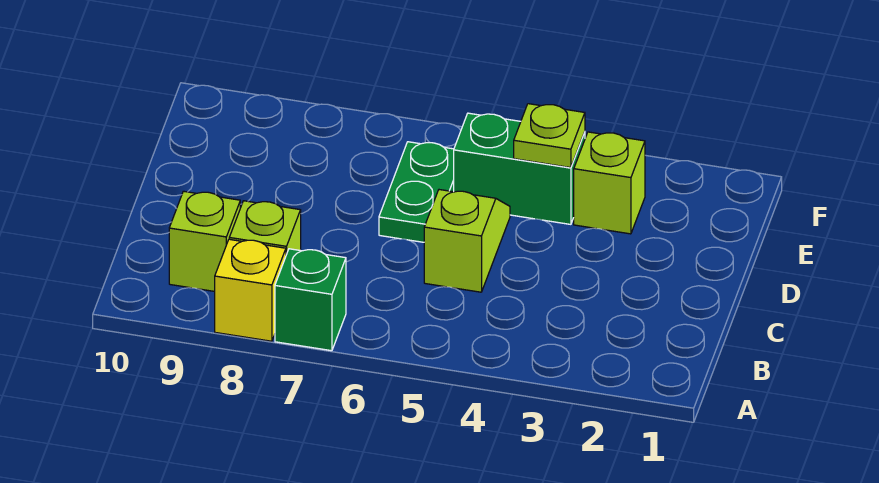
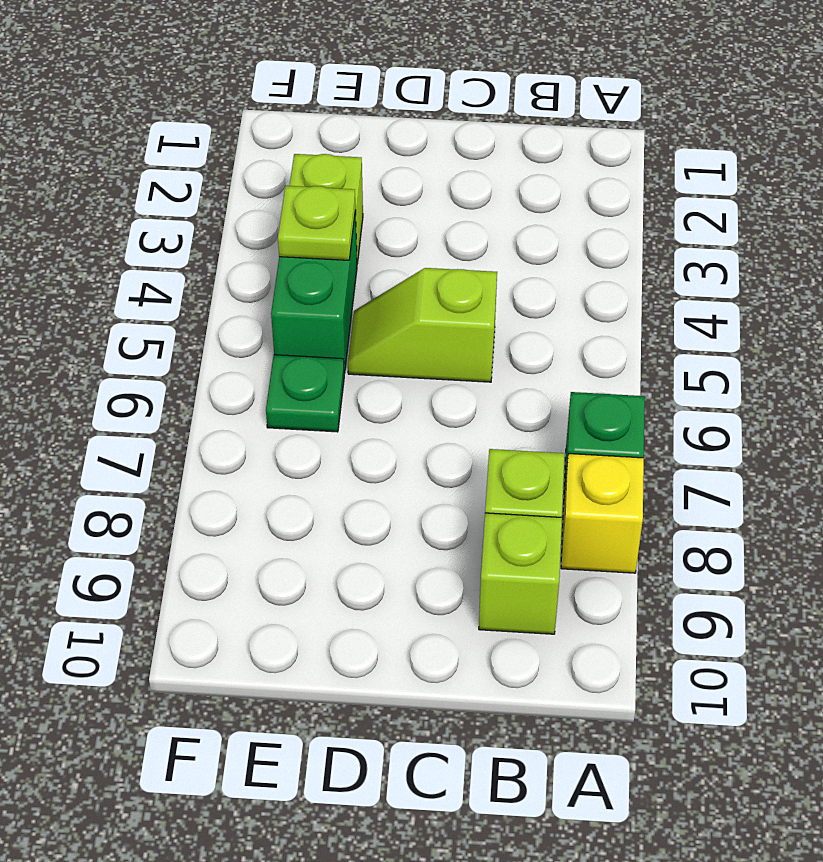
green plate D6:E6 level 1 -> green plate E6 level 1

